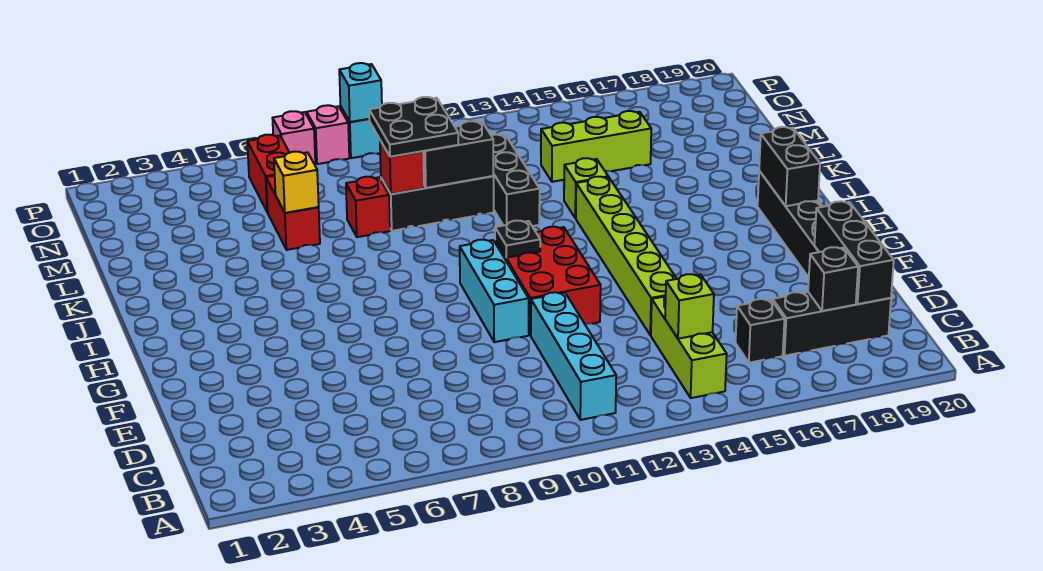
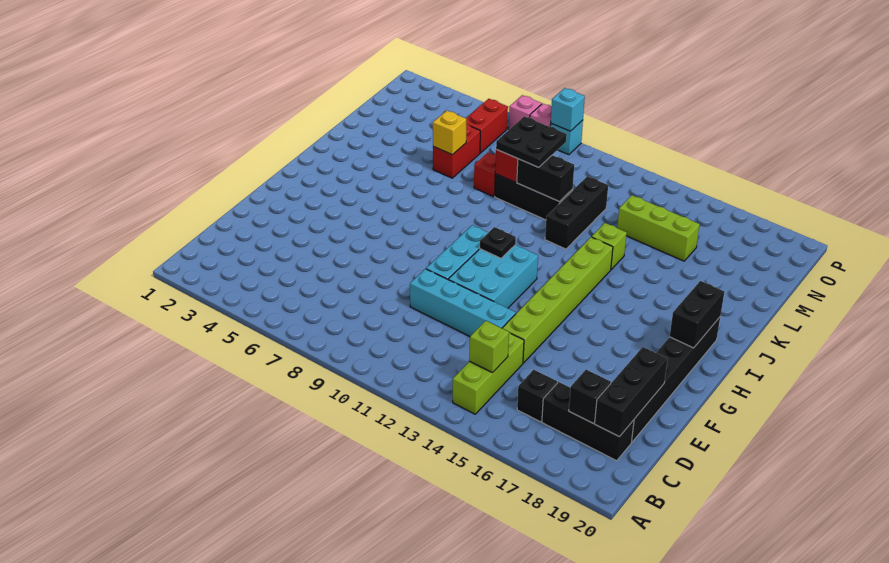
cyan brick B11:E11 level 1 -> cyan brick E10:E13 level 1
red brick F11:H12 level 1 -> cyan brick F11:H12 level 1

